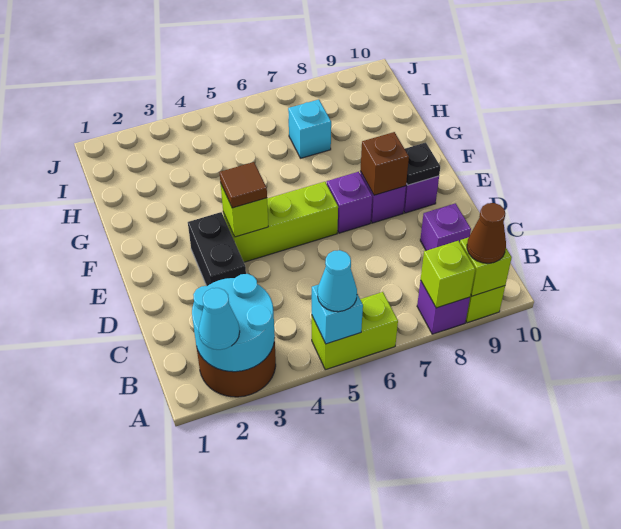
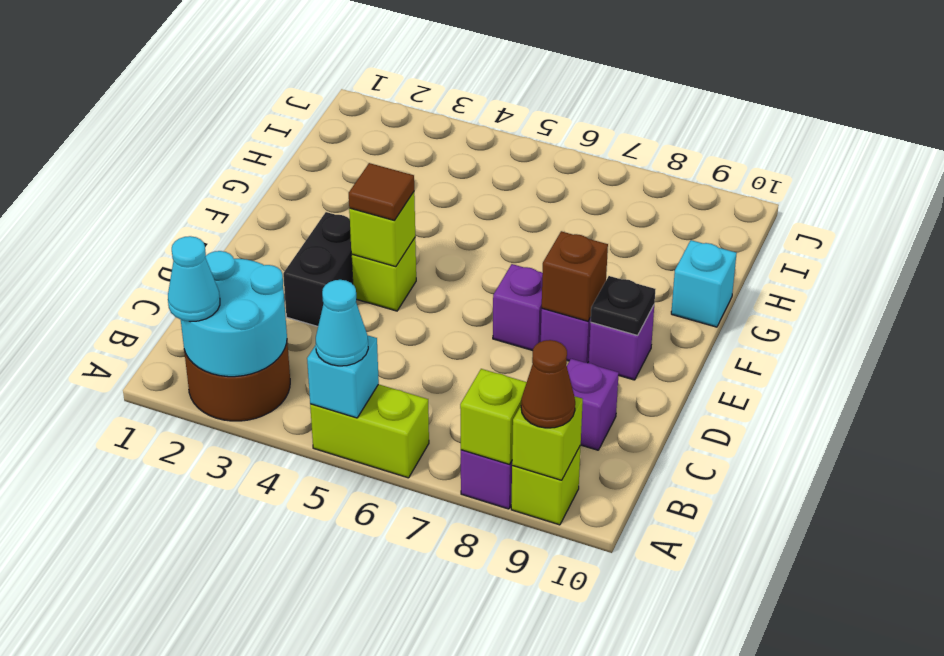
lime brick E4:E6 level 1 -> lime brick E4 level 1
cyan brick H7 level 1 -> cyan brick G10 level 1

